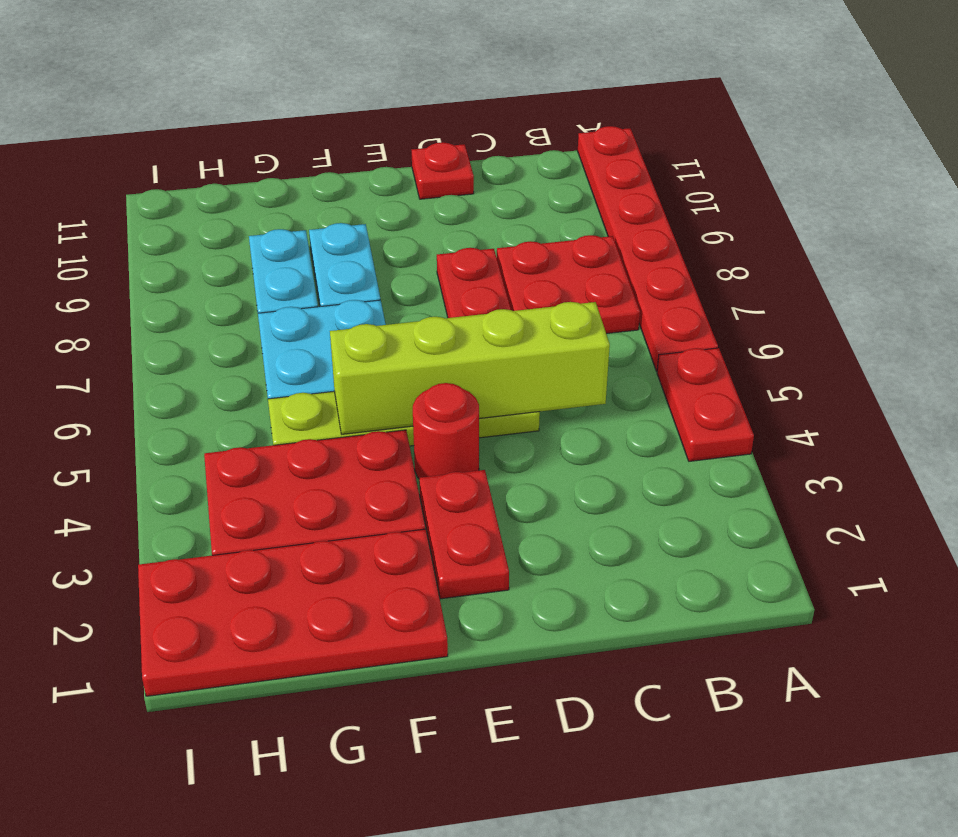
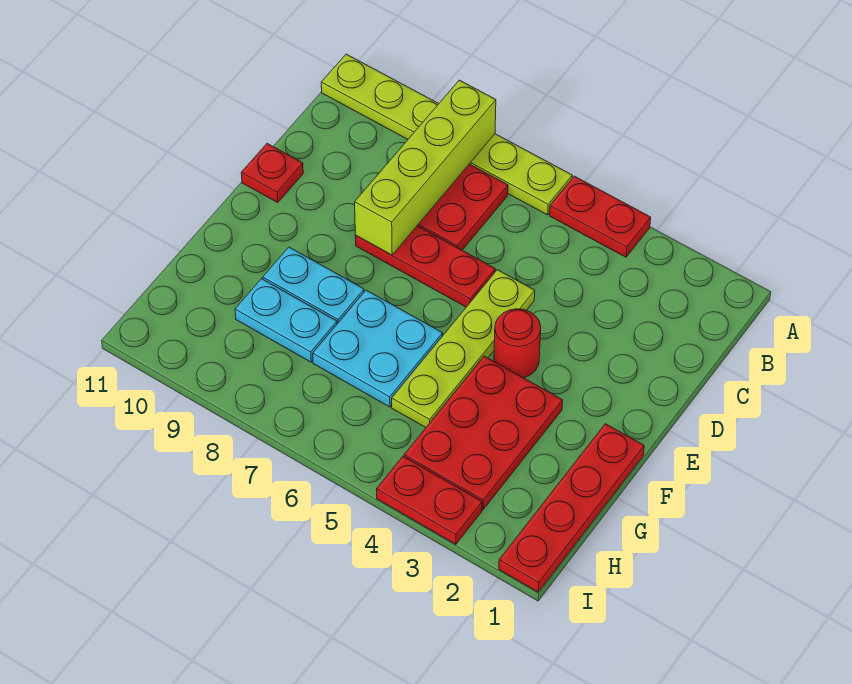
red plate A6:A11 level 1 -> lime plate A6:A11 level 1
lime brick C5:F5 level 2 -> lime brick A8:D8 level 2
red plate E2:E3 level 1 -> red plate I3:I4 level 1
red plate F1:I2 level 1 -> red plate F1:I1 level 1

